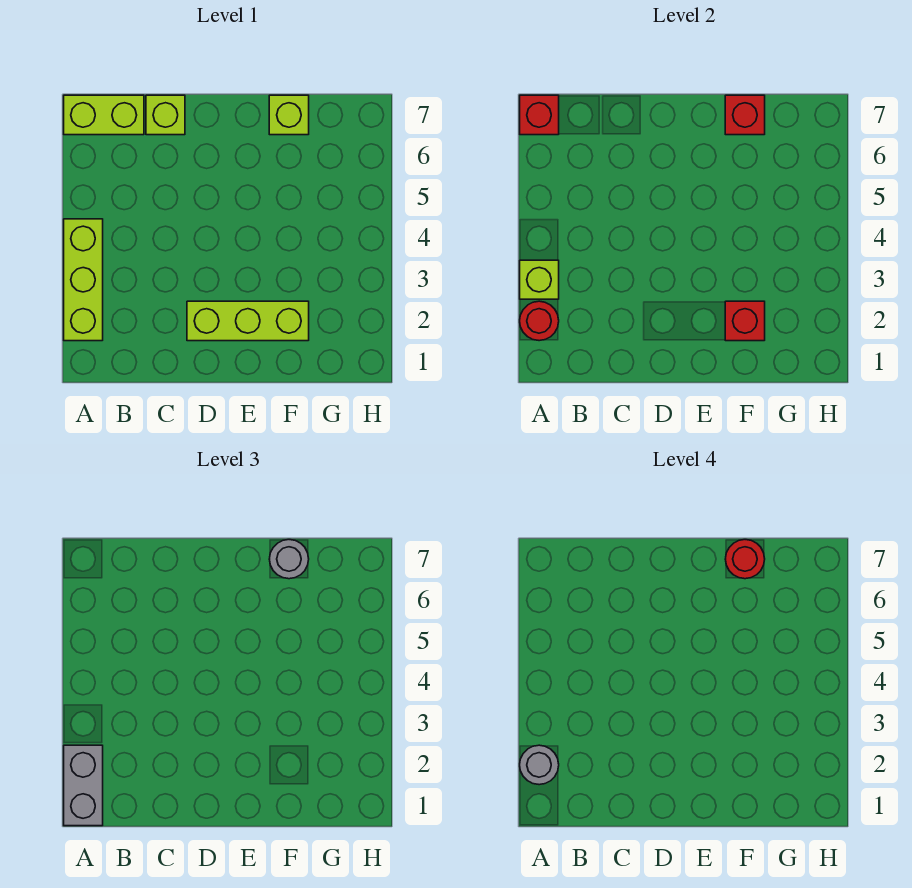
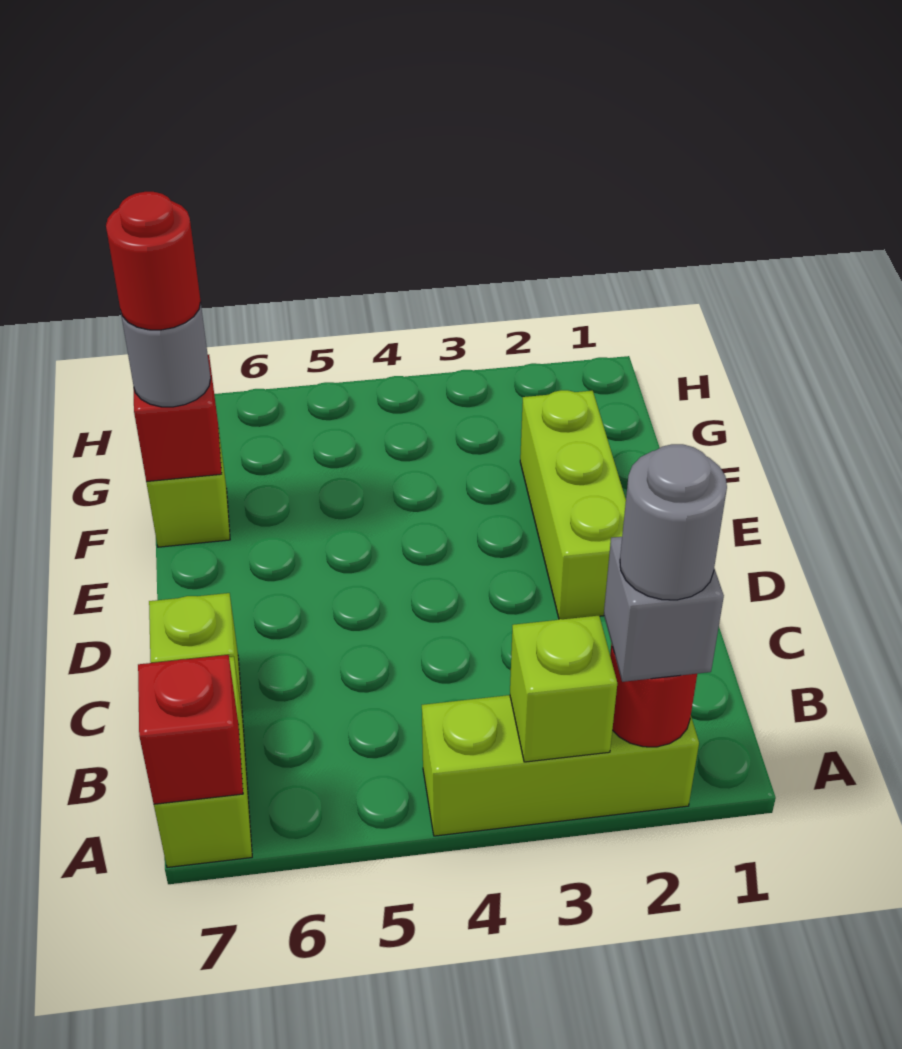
grey brick A1:A2 level 3 -> grey brick A2 level 3
red brick F2 level 2 -> none

